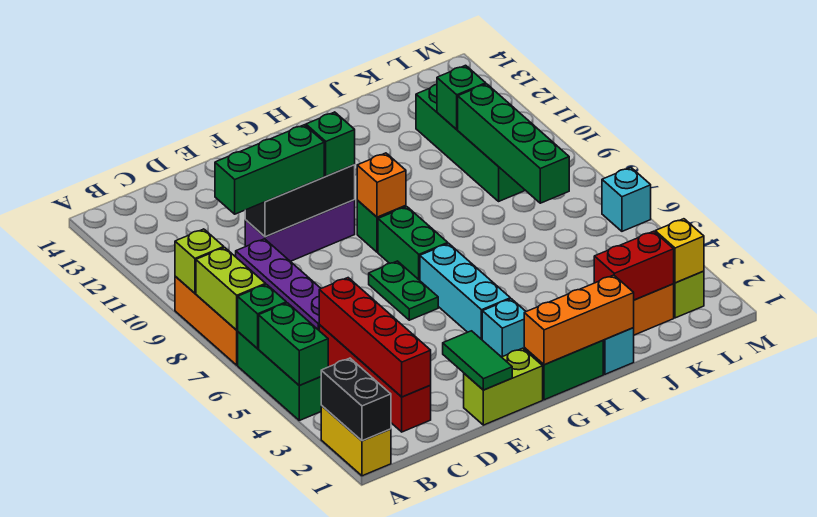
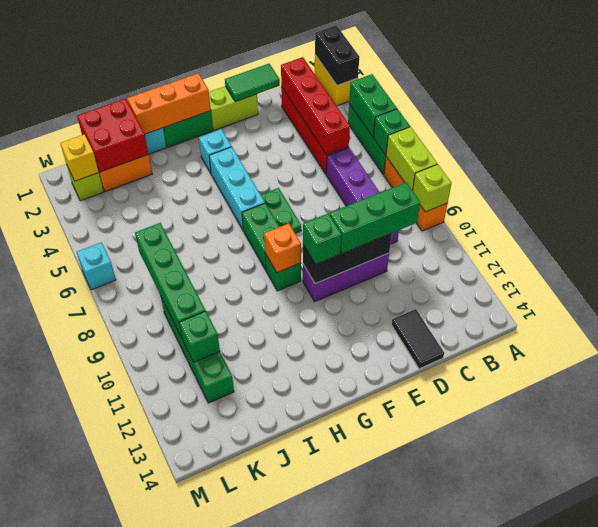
none -> black tile D13:D14 level 1
green tile E1:E2 level 2 -> green tile D1:E1 level 2
red brick J2:K2 level 2 -> red brick J1:K2 level 2

